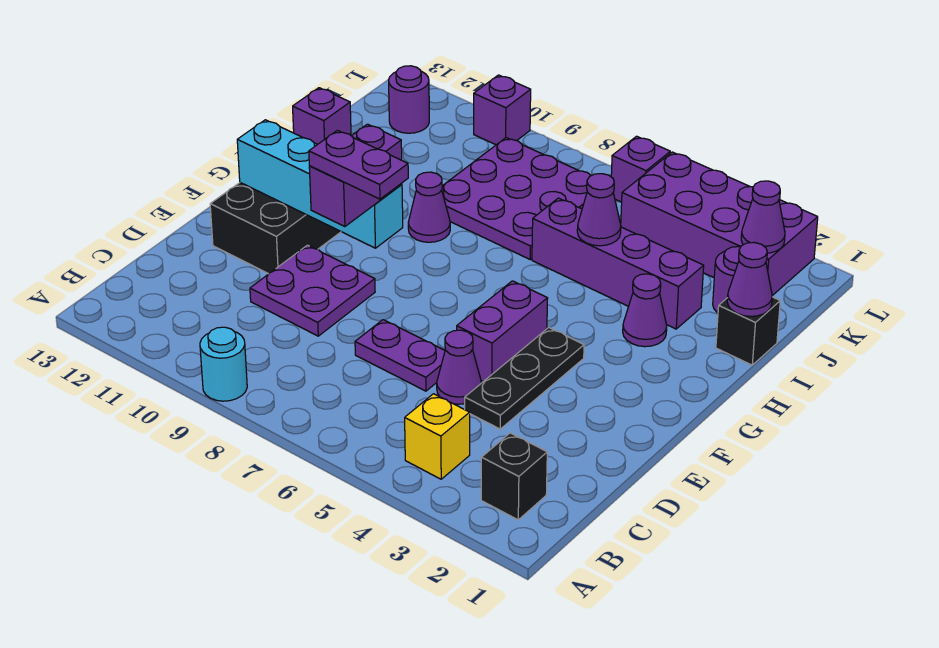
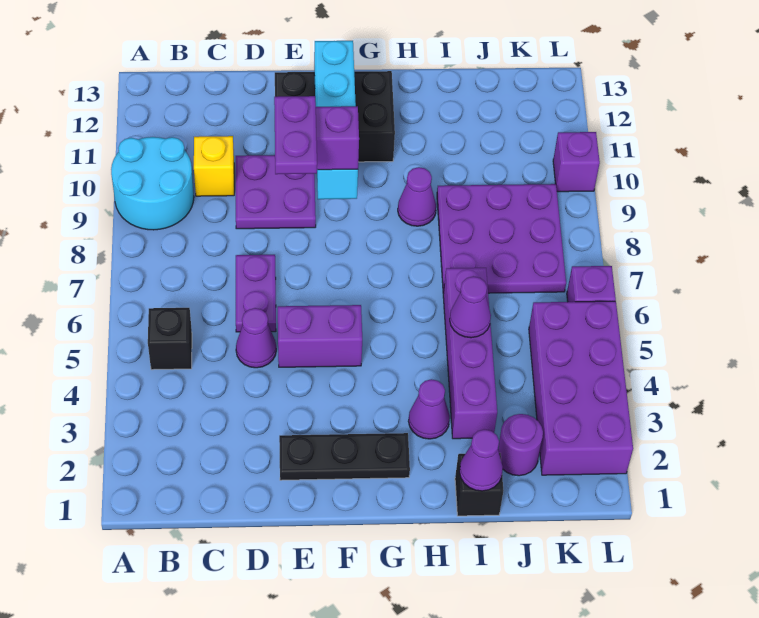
cyan round brick A9 level 1 -> cyan round brick A9:B10 level 1
black brick B2 level 1 -> black brick B5 level 1
yellow brick B4 level 1 -> yellow brick C10 level 1
black plate D4:F4 level 1 -> black plate E2:G2 level 1
purple brick I13 level 1 -> none
purple cone K2 level 2 -> none
purple round brick K12 level 1 -> none

